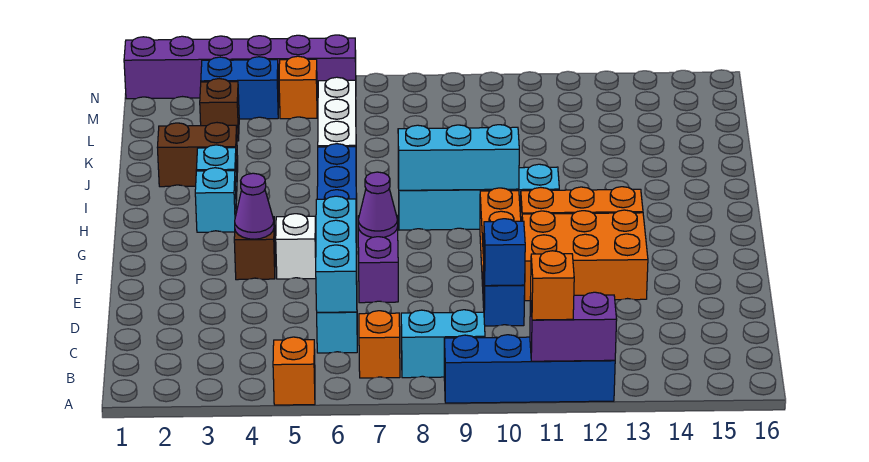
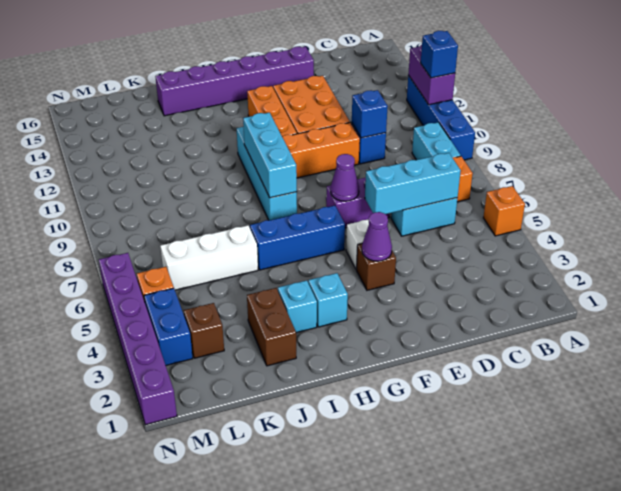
orange brick A11 level 3 -> blue brick A11 level 3
none -> purple brick E15:J15 level 1

